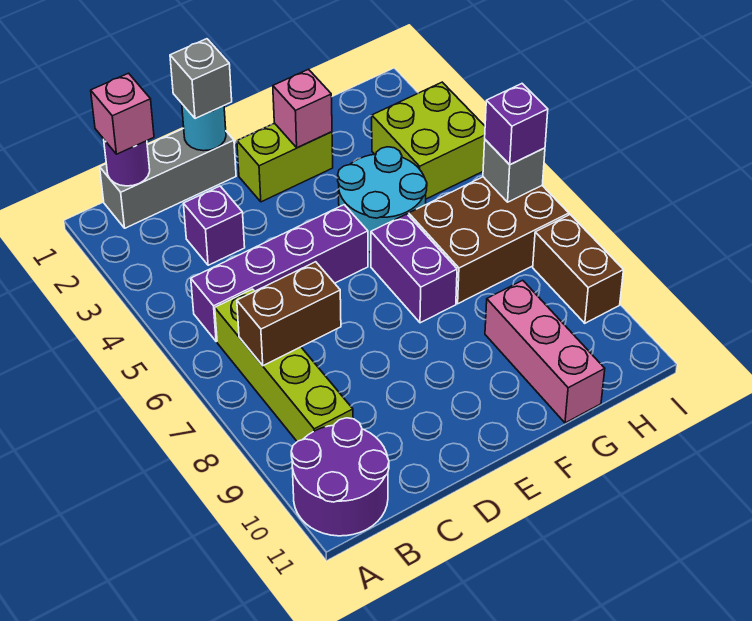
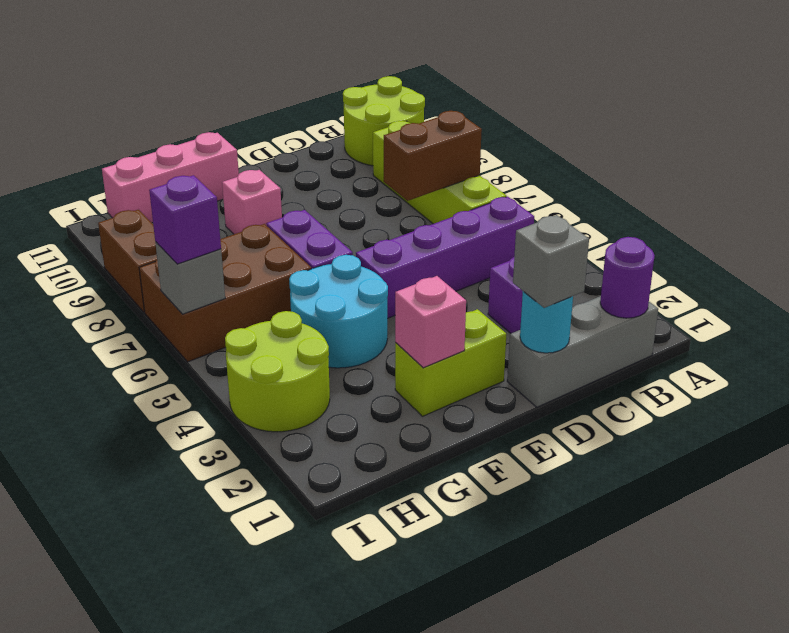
purple round brick A10:B11 level 1 -> lime round brick A10:B11 level 1
pink brick B1 level 3 -> pink brick F9 level 1
pink brick G9:G11 level 1 -> pink brick F11:H11 level 1
lime brick H3:I4 level 1 -> lime round brick H3:I4 level 1

